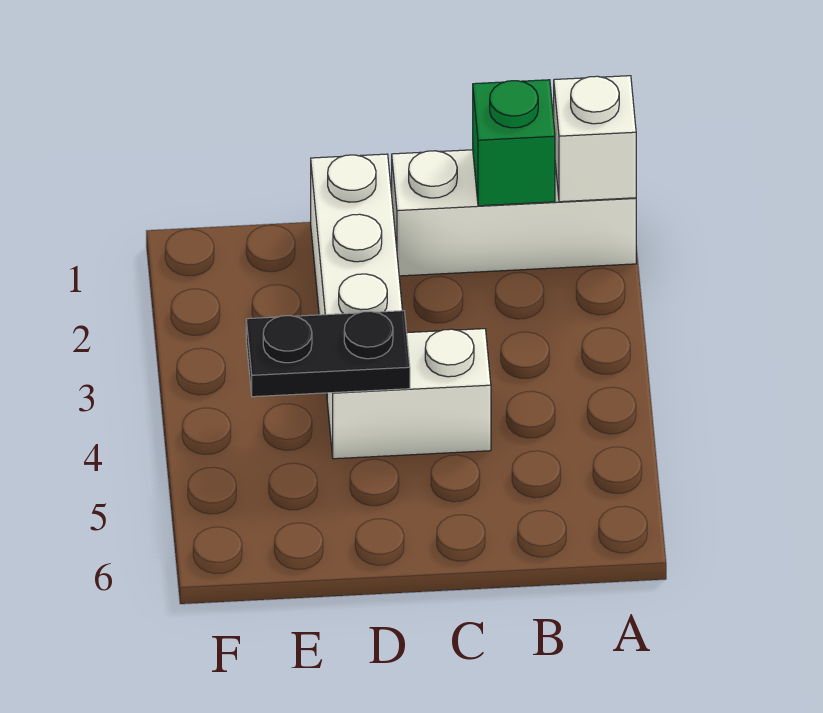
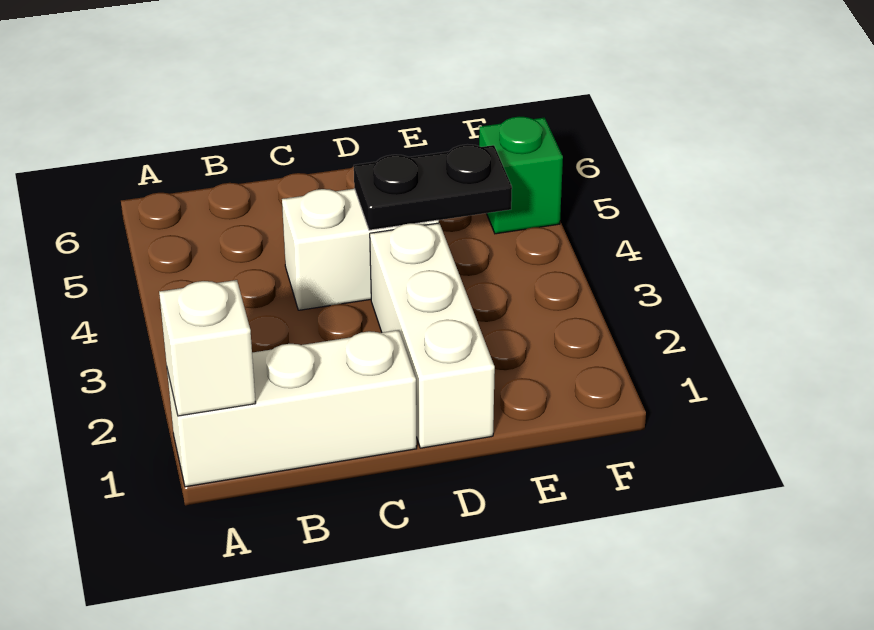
green brick B1 level 2 -> green brick F5 level 1

